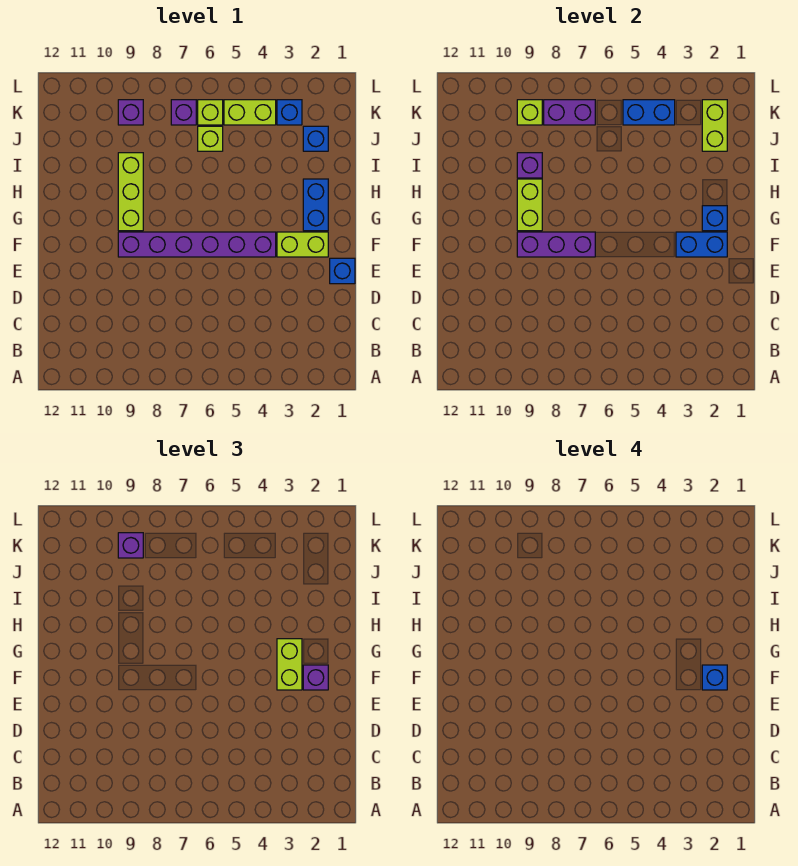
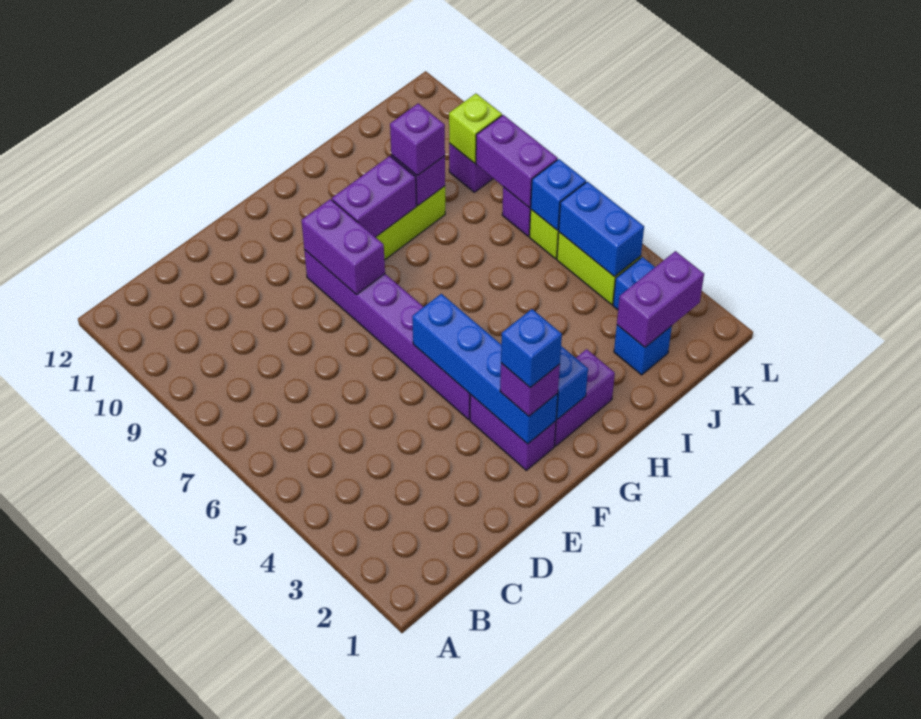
blue brick E1 level 1 -> blue brick K6 level 2
lime brick F2:F3 level 1 -> purple brick F2:F3 level 1
blue brick F2:F3 level 2 -> blue brick F2:F5 level 2
lime brick F3:G3 level 3 -> none
purple brick F7:F9 level 2 -> purple brick F8:F9 level 2
blue brick G2:H2 level 1 -> purple brick G2:H2 level 1
lime brick G9:H9 level 2 -> purple brick G9:H9 level 2
lime brick J2:K2 level 2 -> purple brick J2:K2 level 2
lime brick J6 level 1 -> none
purple brick K9 level 3 -> purple brick I9 level 3

